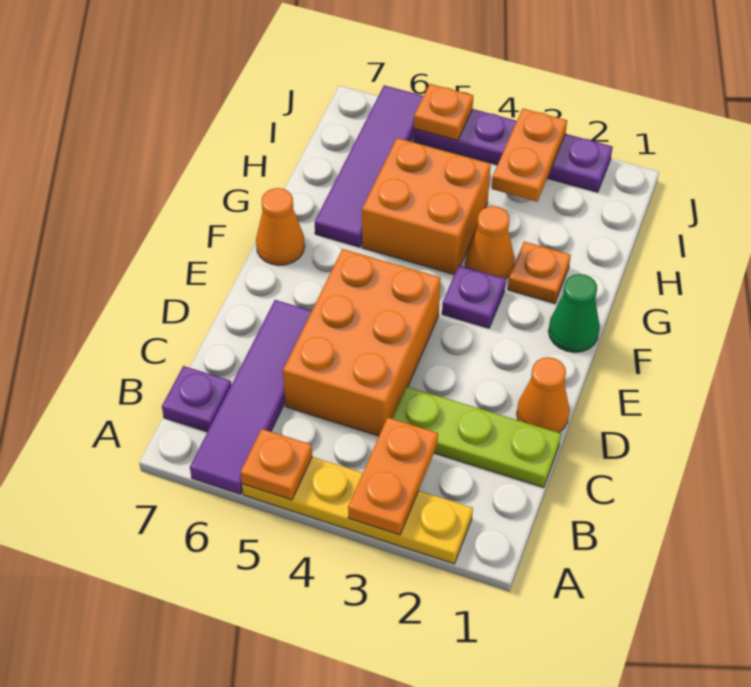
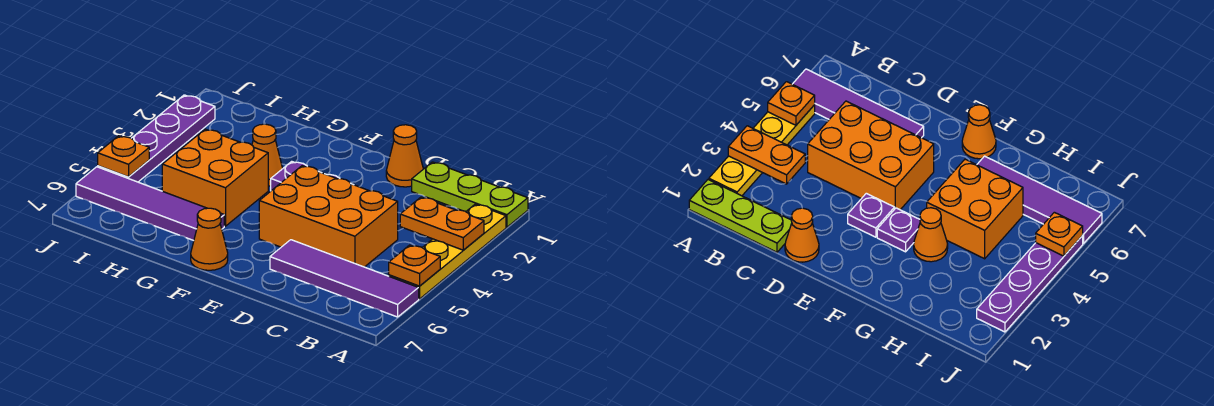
purple plate B7 level 1 -> purple plate E3 level 1
lime plate C1:C3 level 1 -> lime plate A1:C1 level 1
green cone F1 level 1 -> none
orange plate G2 level 1 -> none
orange plate I3:J3 level 2 -> none

